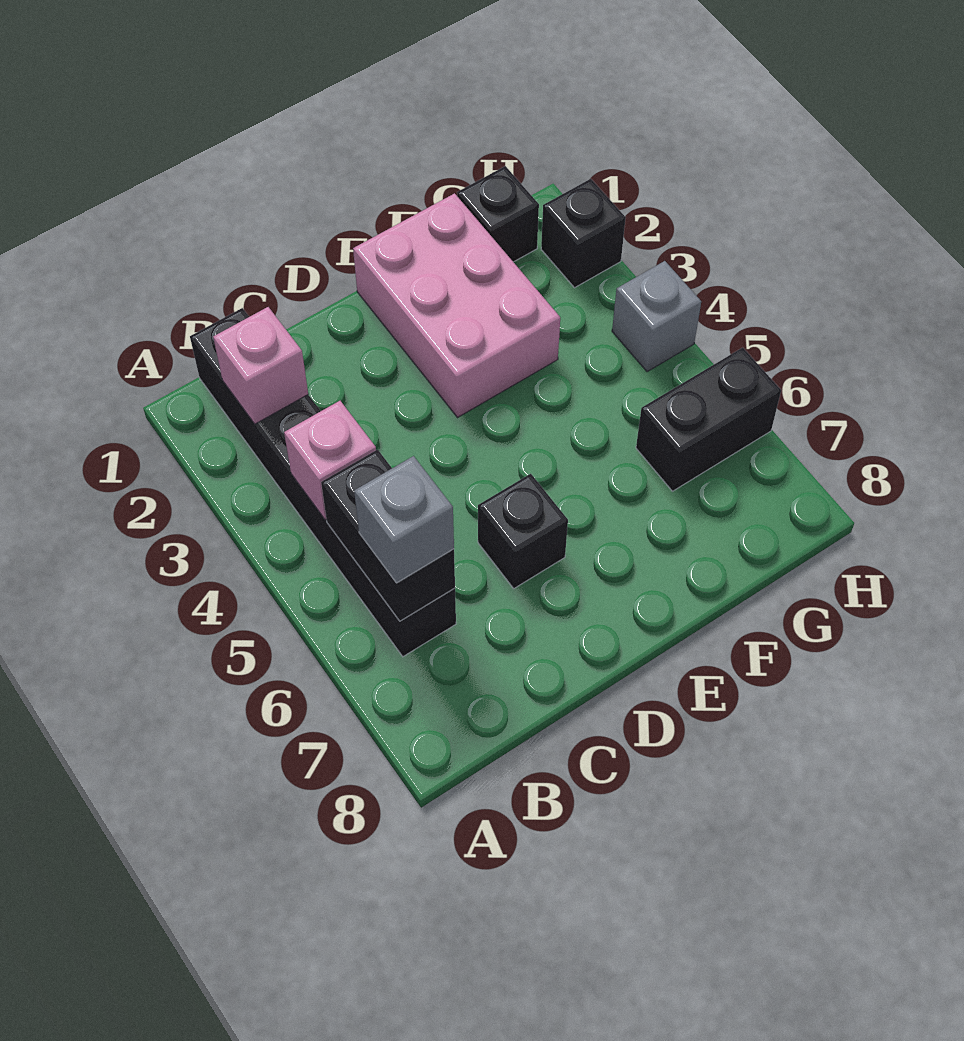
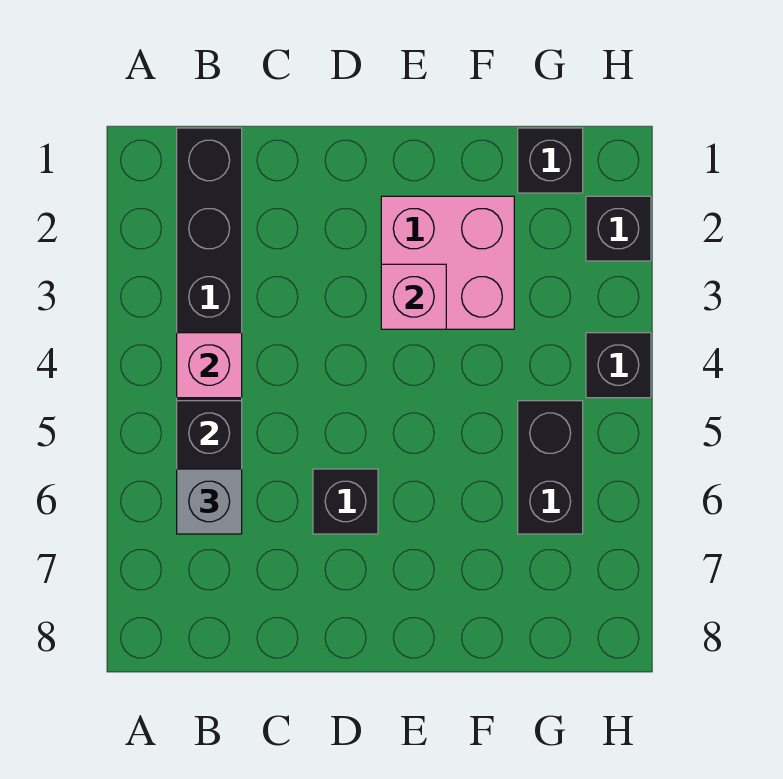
pink brick B2 level 2 -> pink brick E3 level 2
pink brick E1:F3 level 1 -> pink brick E2:F3 level 1
black brick G6:H6 level 1 -> black brick G5:G6 level 1
grey brick H4 level 1 -> black brick H4 level 1

